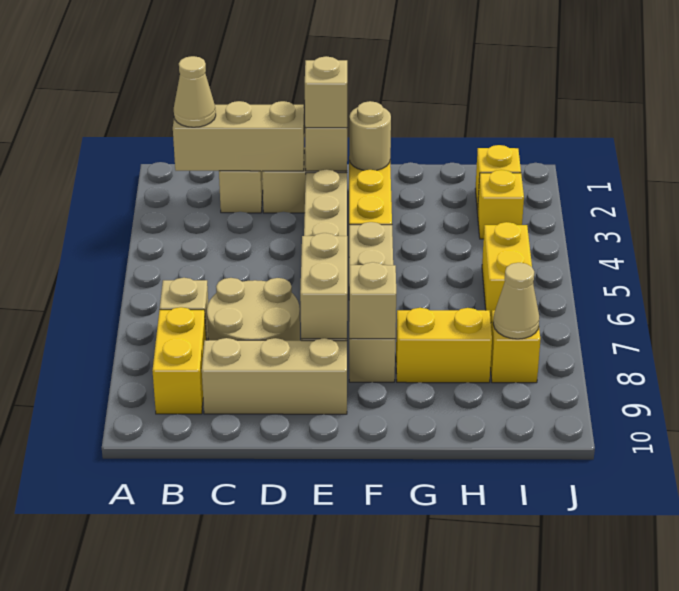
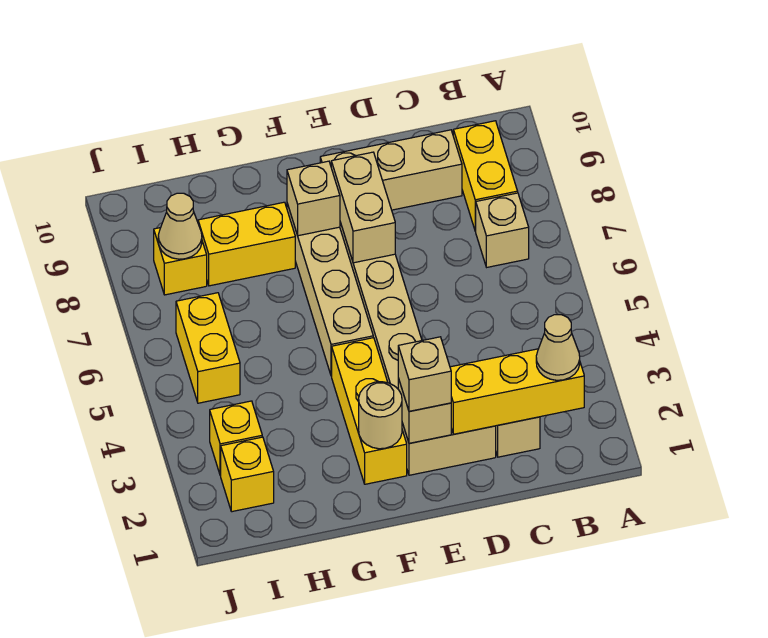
tan brick B2:D2 level 2 -> yellow brick B2:D2 level 2
tan round brick C7:D8 level 1 -> none

